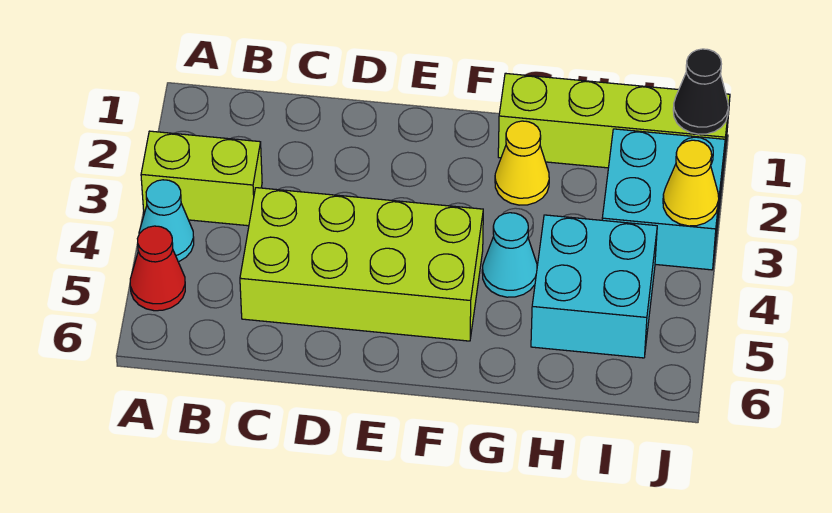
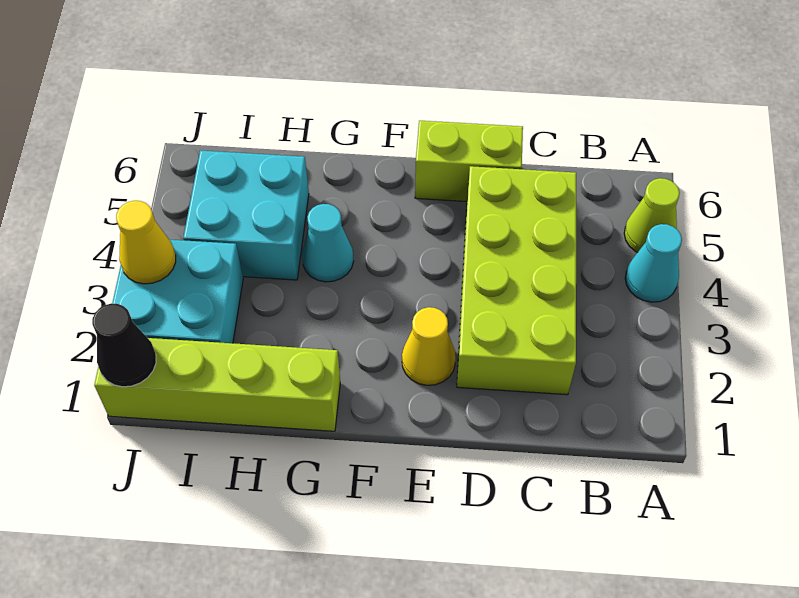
lime brick A3:B3 level 1 -> lime brick D6:E6 level 1
red cone A5 level 1 -> lime cone A5 level 1
lime brick C4:F5 level 1 -> lime brick C2:D5 level 1
yellow cone G2 level 1 -> yellow cone E2 level 1

